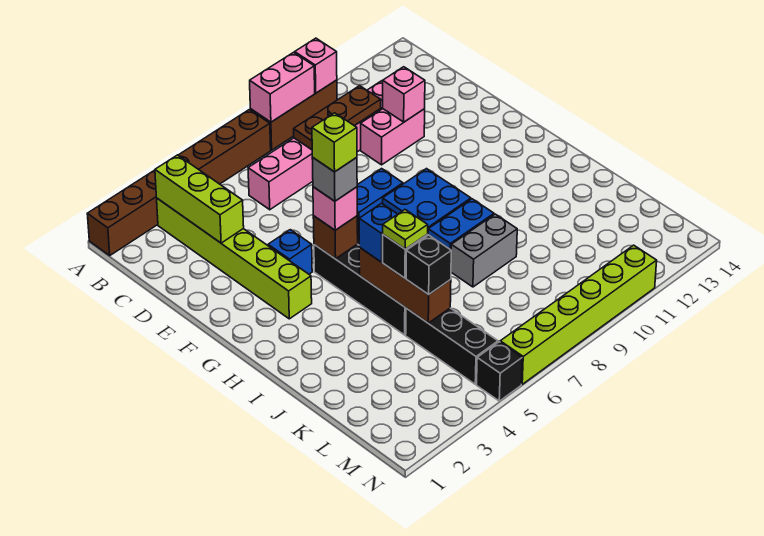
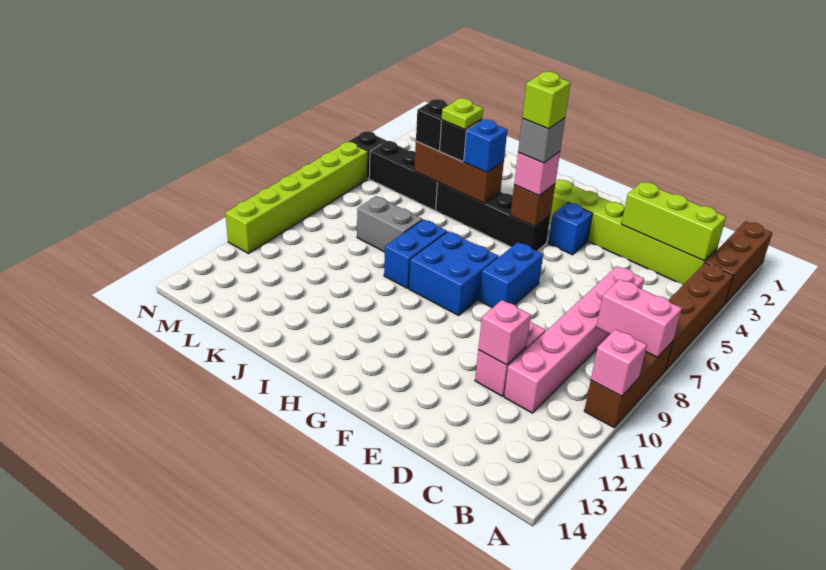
pink brick A8:A9 level 2 -> pink brick A8:B8 level 2
brown plate C8:C10 level 2 -> none
grey brick J8:J9 level 1 -> grey brick J8:K8 level 1

